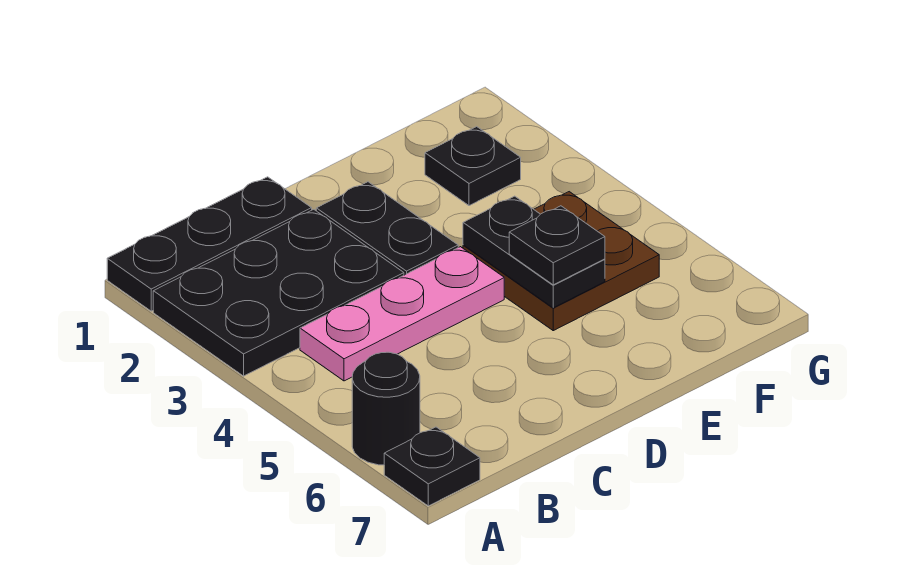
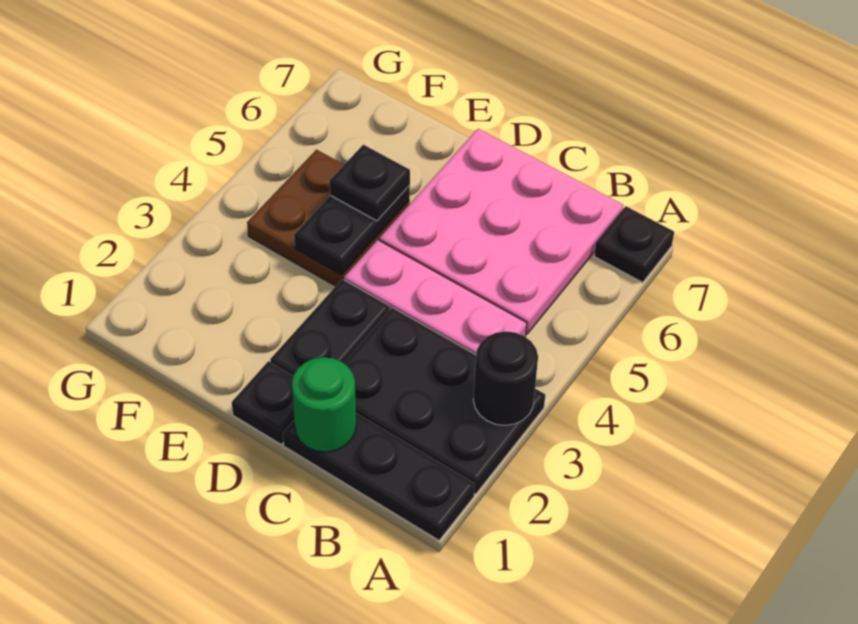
black round brick A6 level 1 -> black round brick A3 level 2
none -> pink plate B5:D7 level 1
none -> green round brick C1 level 2
black plate F2 level 1 -> black plate D1 level 1

